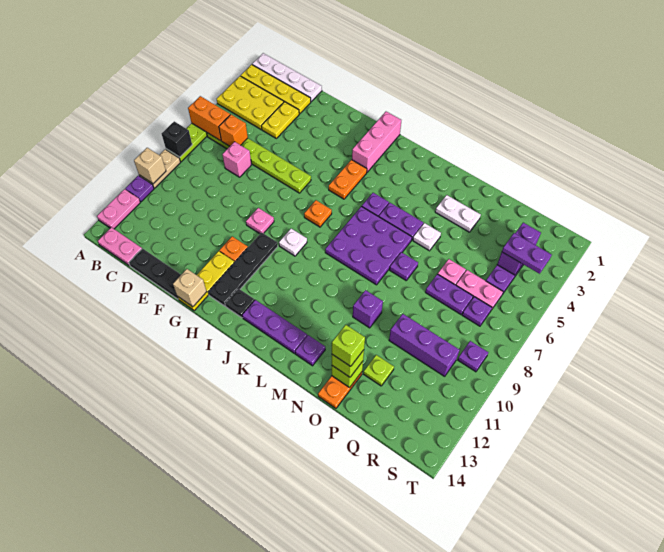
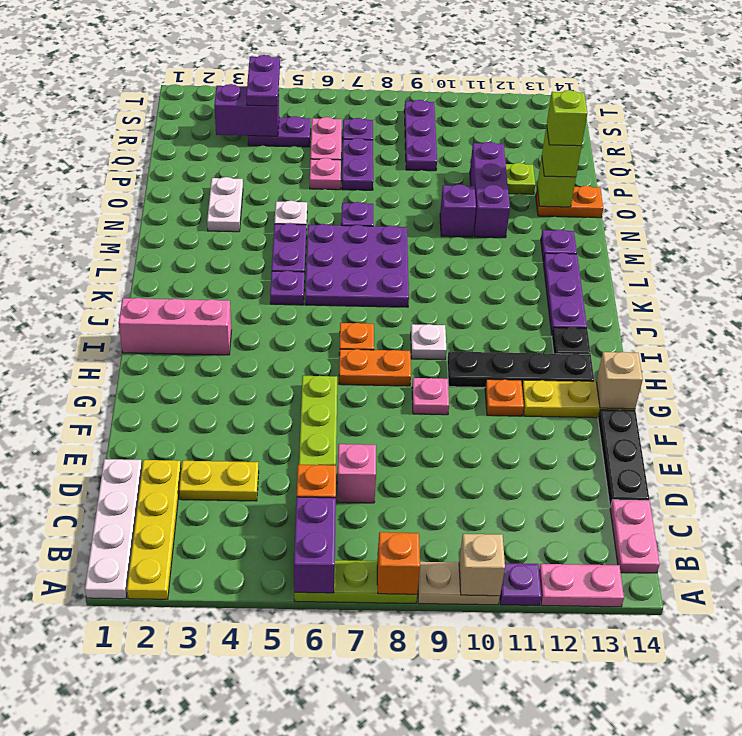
yellow plate A3:C4 level 1 -> none
orange brick A6:B6 level 2 -> purple brick A6:B6 level 2
black brick A8 level 2 -> orange brick A8 level 2
orange plate I4:I5 level 1 -> orange plate H7:H8 level 1
purple brick P10:R10 level 1 -> purple brick N11:P11 level 1
purple plate S9 level 1 -> purple plate Q9:S9 level 1

